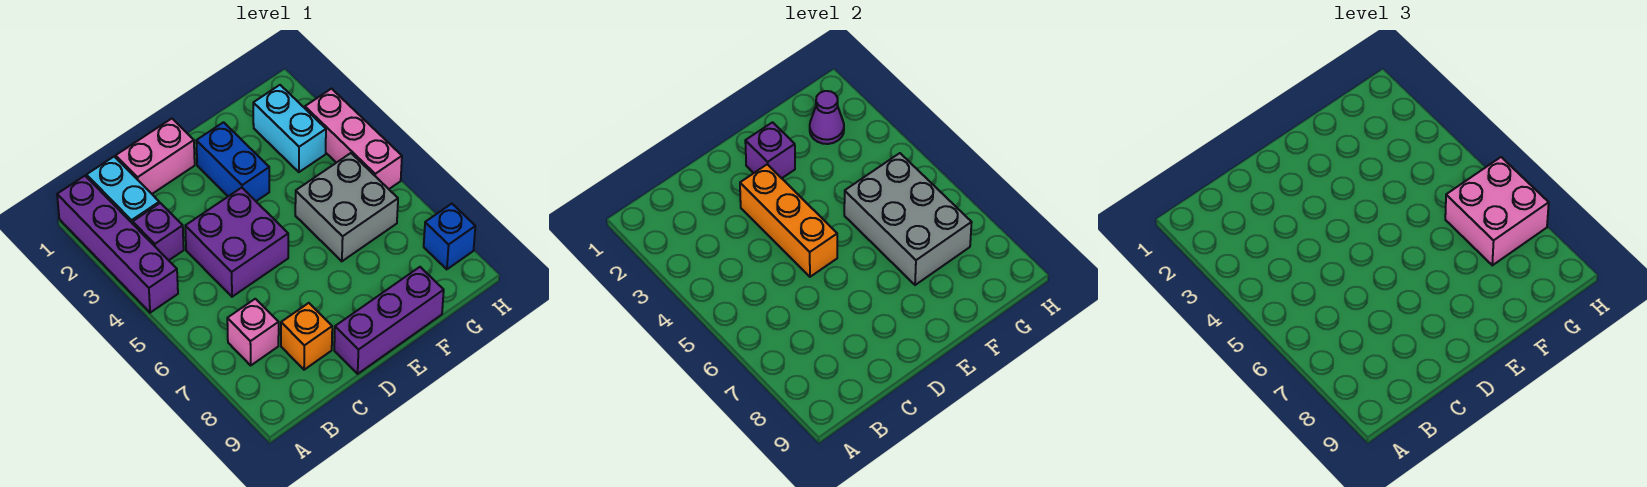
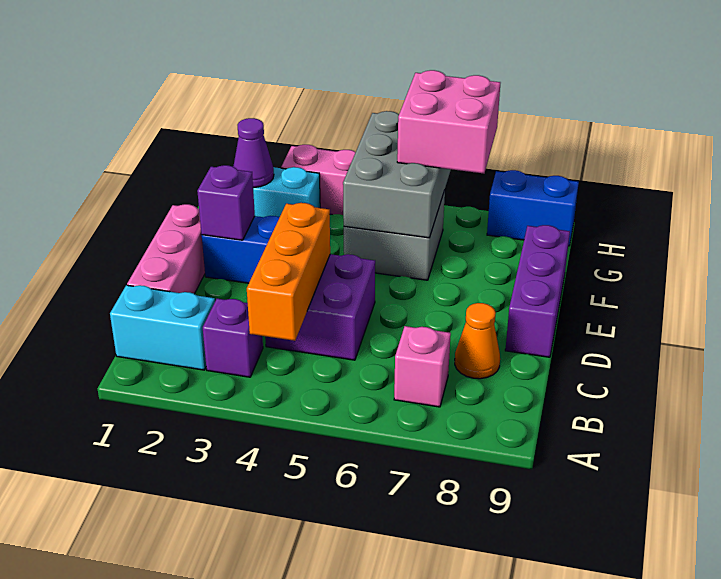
purple brick A1:A4 level 1 -> none
pink brick C1:D1 level 1 -> pink brick C1:E1 level 1
orange brick C8 level 1 -> orange cone C8 level 1
orange brick D3:D5 level 2 -> orange brick B4:D4 level 2
grey brick F5:G7 level 2 -> grey brick F5:H6 level 2
blue brick H8 level 1 -> blue brick H8:H9 level 1

